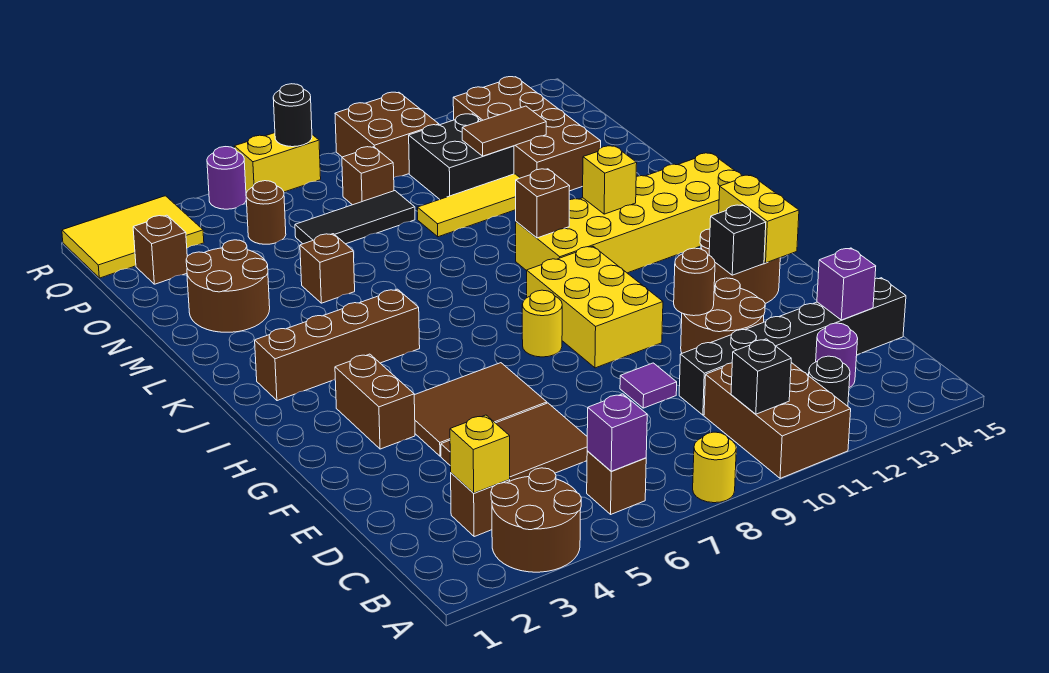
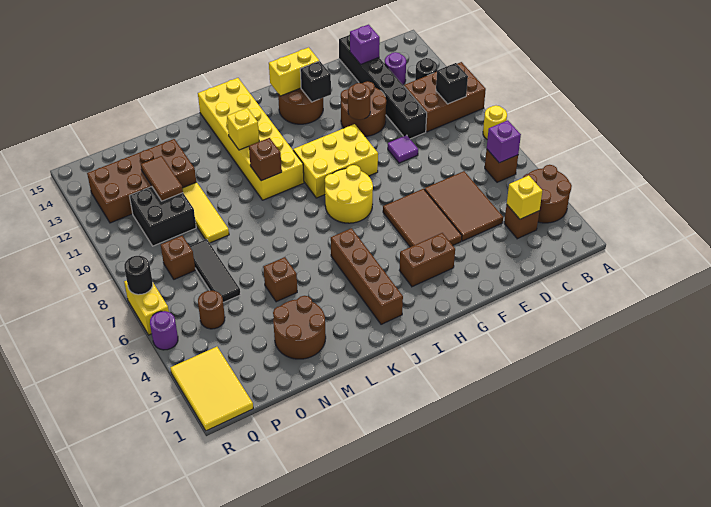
yellow round brick H8 level 1 -> yellow round brick H7:I8 level 1
brown brick P2 level 1 -> none
brown brick Q9:R10 level 1 -> none

